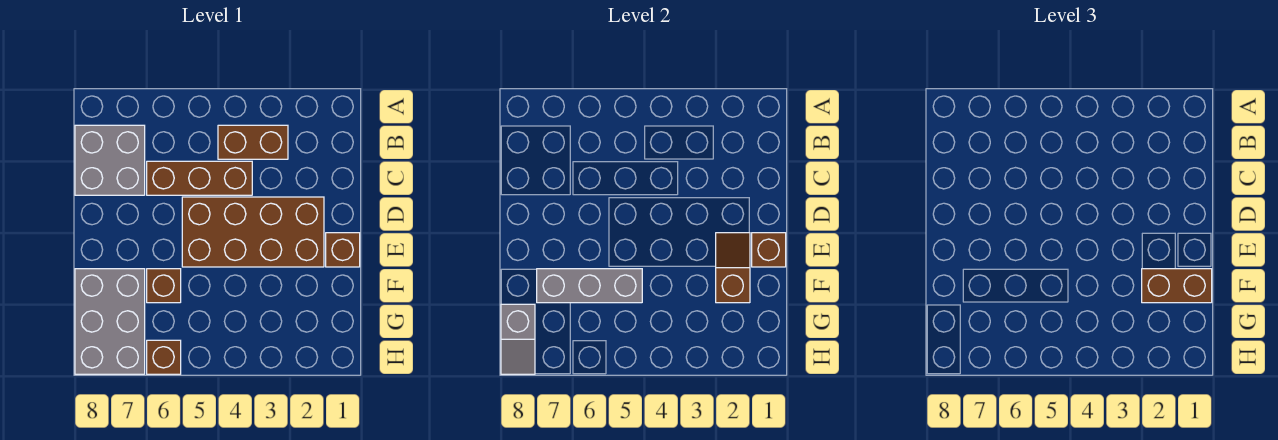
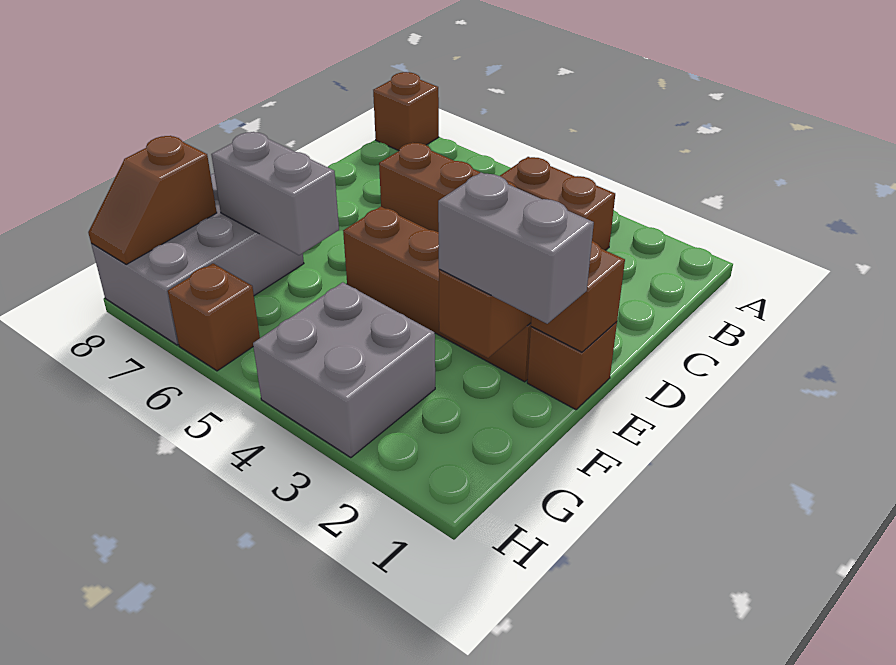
grey brick B7:C8 level 1 -> grey brick G3:H4 level 1
brown brick D2:E5 level 1 -> brown brick E2:E5 level 1
brown brick F1:F2 level 3 -> grey brick F1:F2 level 3
grey brick F5:F7 level 2 -> grey brick F6:F7 level 2
brown brick F6 level 1 -> brown brick A8 level 1
grey slope G8:H8 level 2 top G -> brown slope G8:H8 level 2 top G

